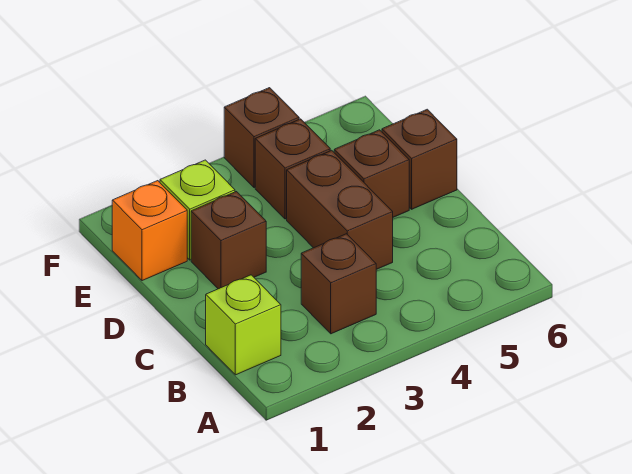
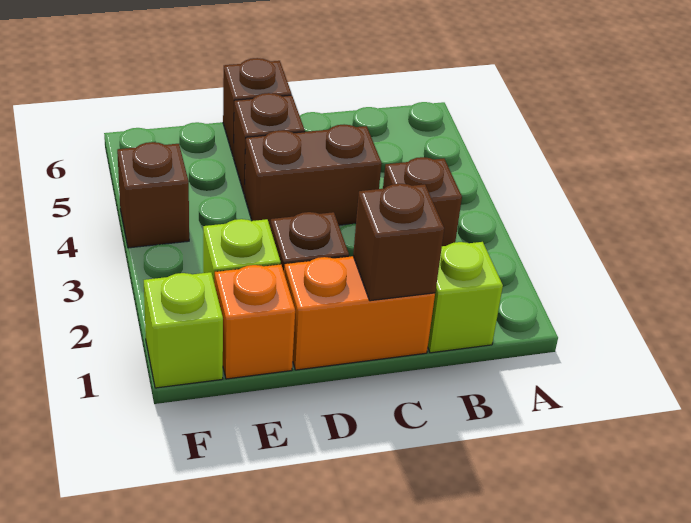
none -> orange brick C1:D1 level 1
brown brick E4 level 1 -> brown brick C1 level 2
none -> lime brick F1 level 1

